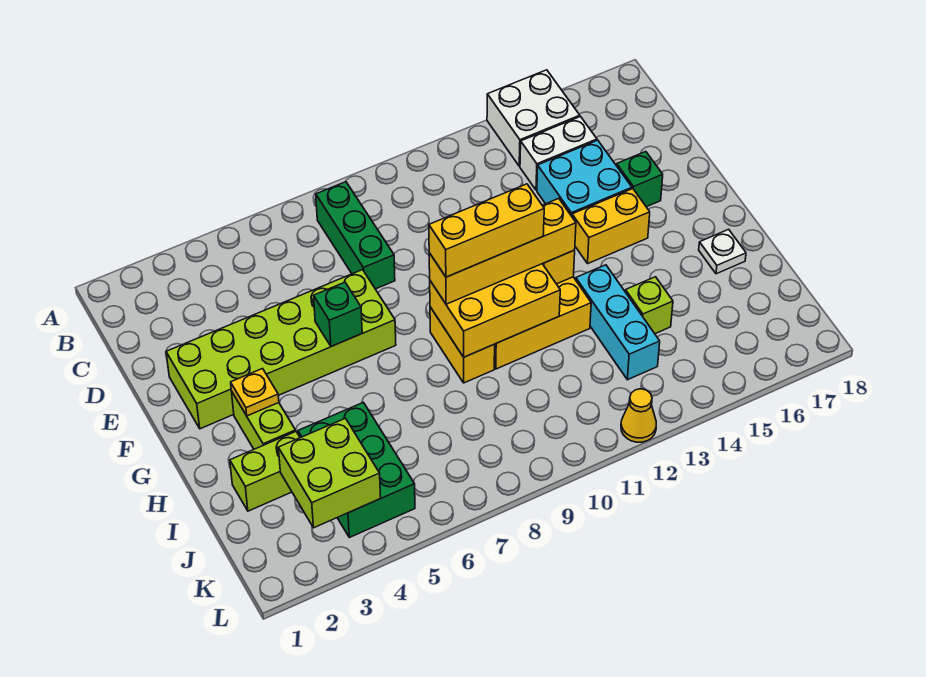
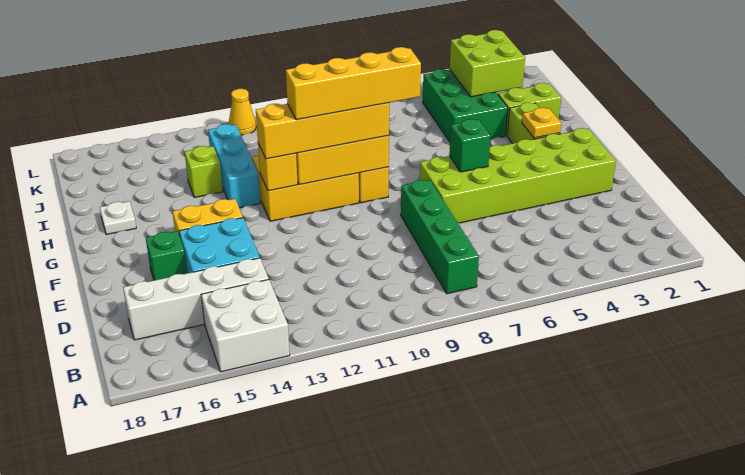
green brick B8:D8 level 1 -> green brick B8:E8 level 1
white brick C14:C15 level 1 -> white brick C14:C17 level 1
yellow brick G9:G11 level 4 -> yellow brick G8:G11 level 4

